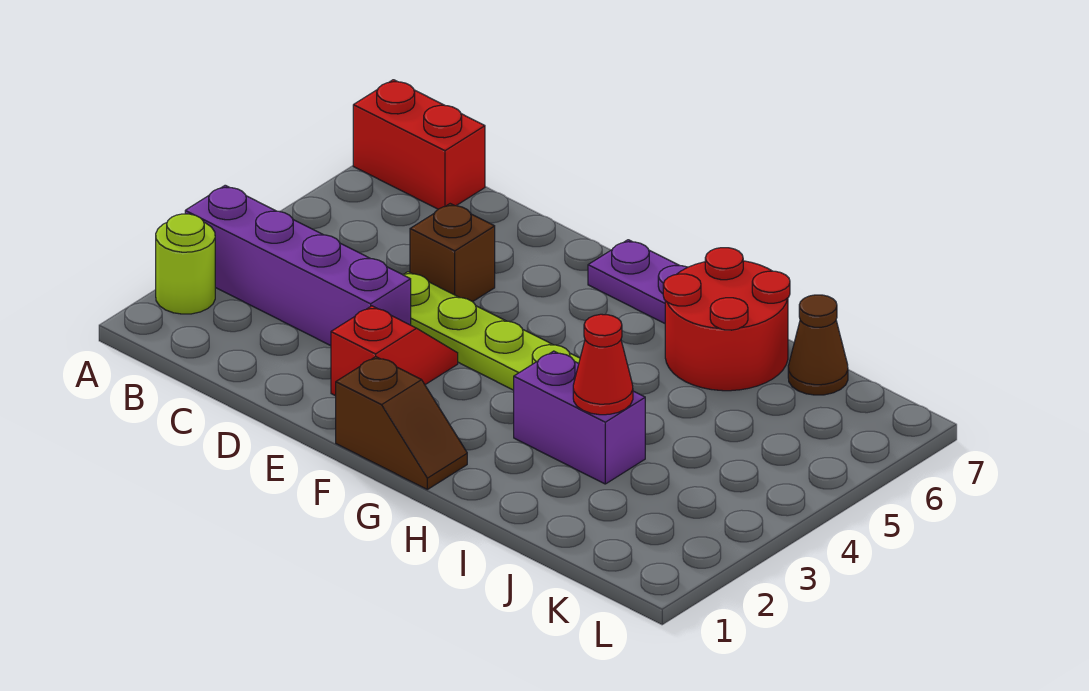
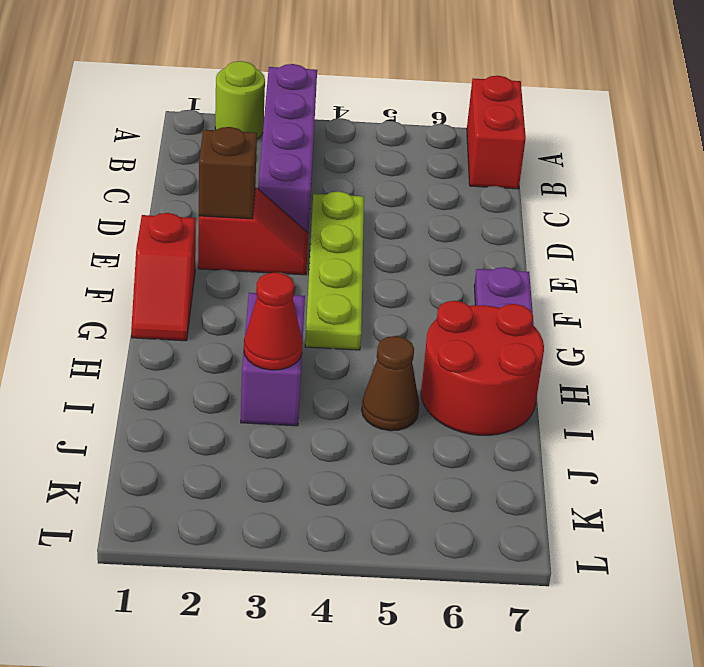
brown brick D5 level 1 -> brown brick E2 level 2
brown slope F1:G1 level 1 top F -> red slope F1:G1 level 1 top F
brown cone J7 level 1 -> brown cone I5 level 1

